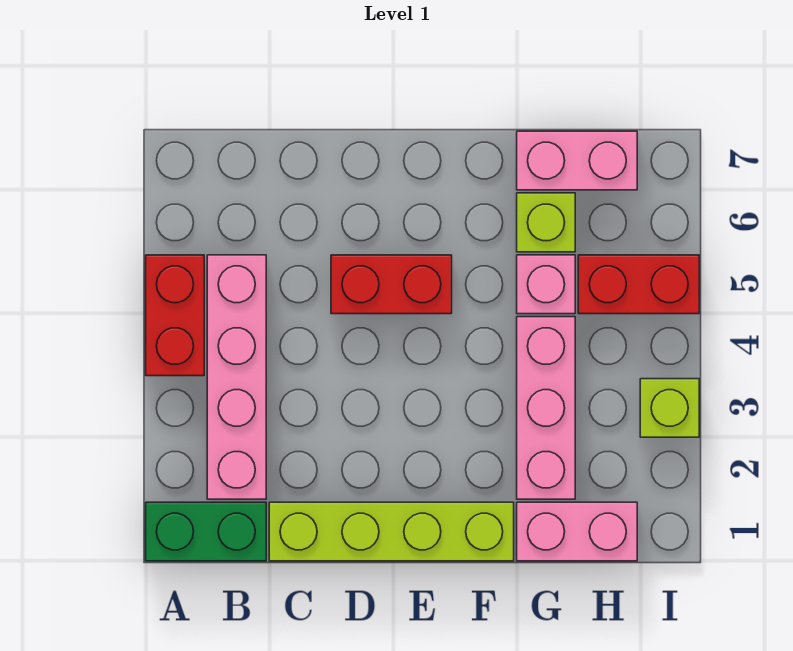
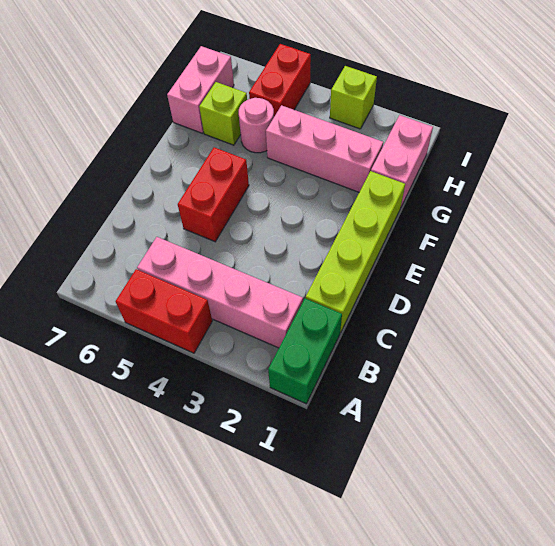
pink brick G5 level 1 -> pink round brick G5 level 1

